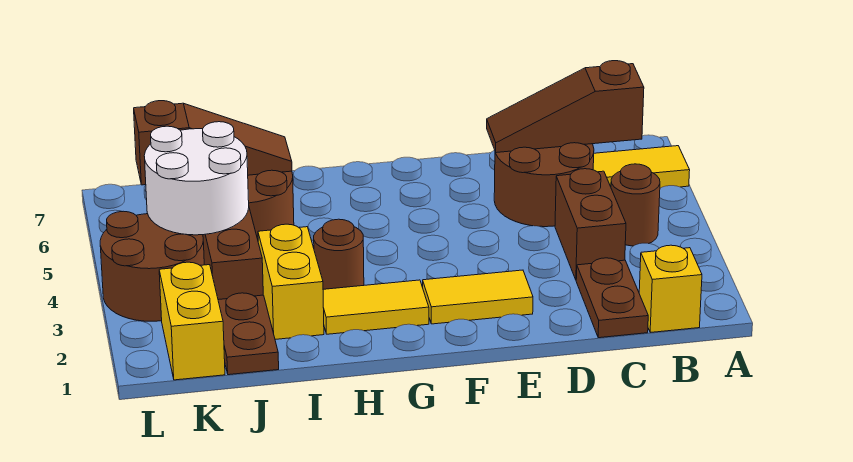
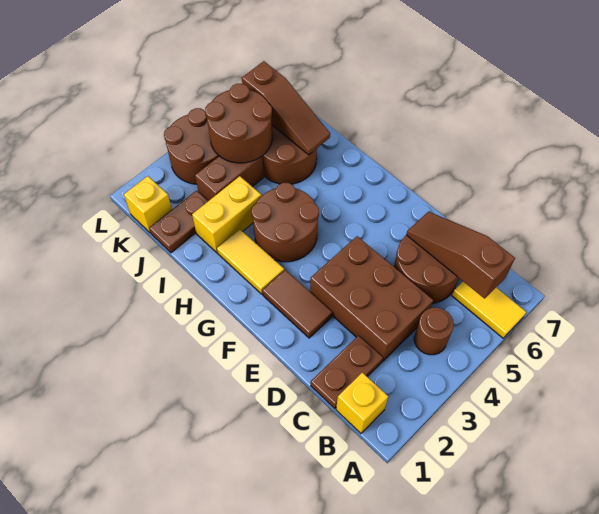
brown brick C3:C4 level 1 -> brown brick C3:E4 level 1
yellow tile E2:F2 level 1 -> brown tile E2:F2 level 1
brown round brick H3 level 1 -> brown round brick G3:H4 level 1
white round brick J4:K5 level 2 -> brown round brick J4:K5 level 2
yellow brick K1:K2 level 1 -> yellow brick K1 level 1

